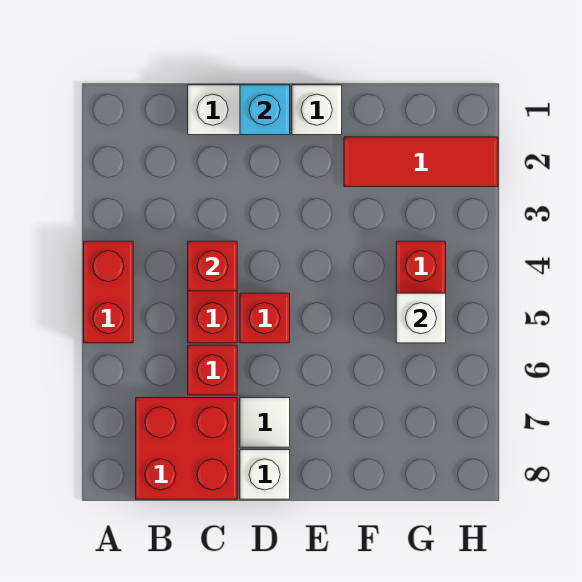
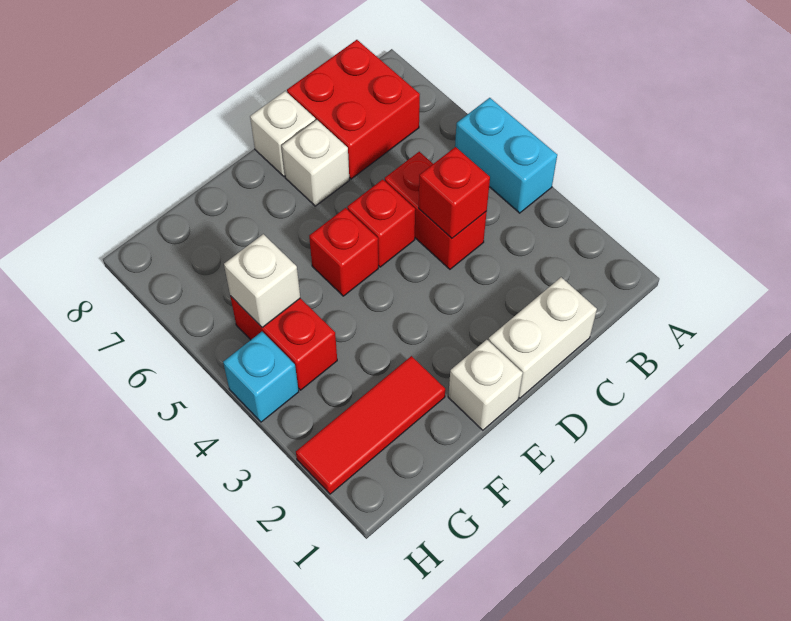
red brick A4:A5 level 1 -> cyan brick A4:A5 level 1
red brick C6 level 1 -> red brick E5 level 1
cyan brick D1 level 2 -> cyan brick H4 level 1
white tile D7 level 1 -> white brick D7 level 1

